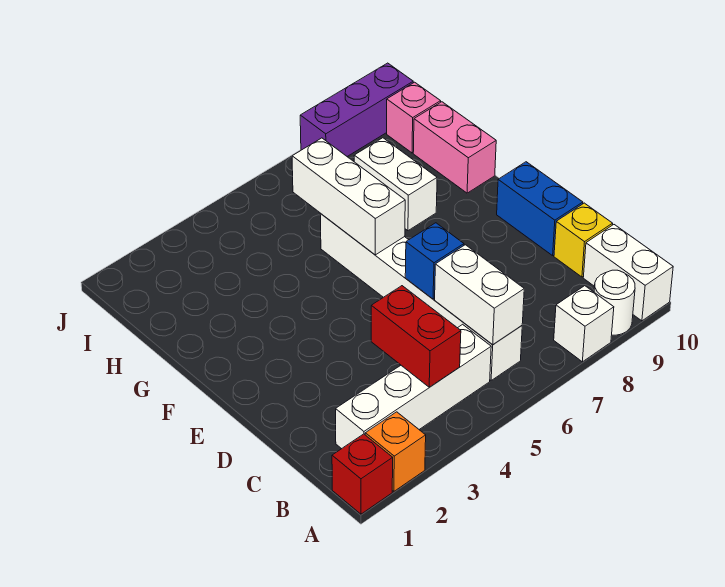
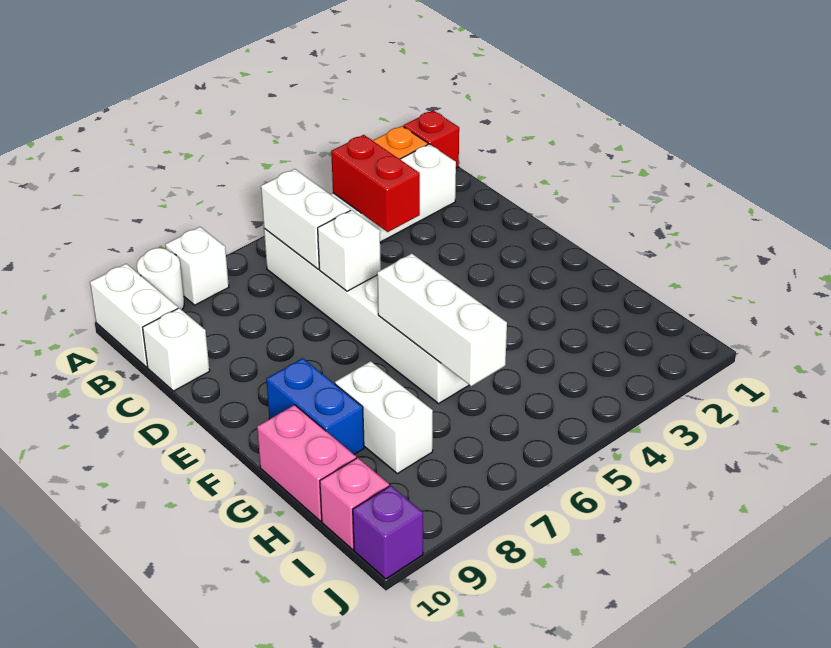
yellow brick C10 level 1 -> white brick C10 level 1
blue brick D6 level 2 -> white brick D6 level 2
blue brick D10:E10 level 1 -> blue brick F9:G9 level 1
purple brick J8:J10 level 1 -> purple brick J10 level 1

